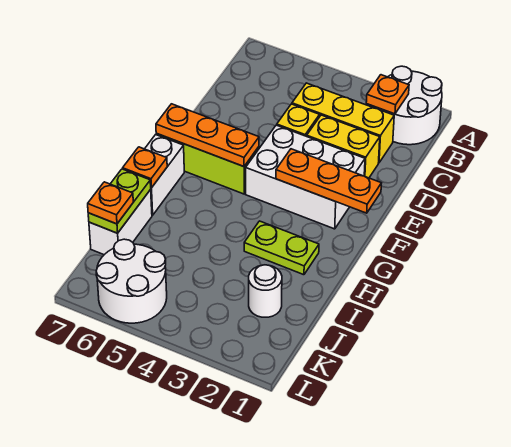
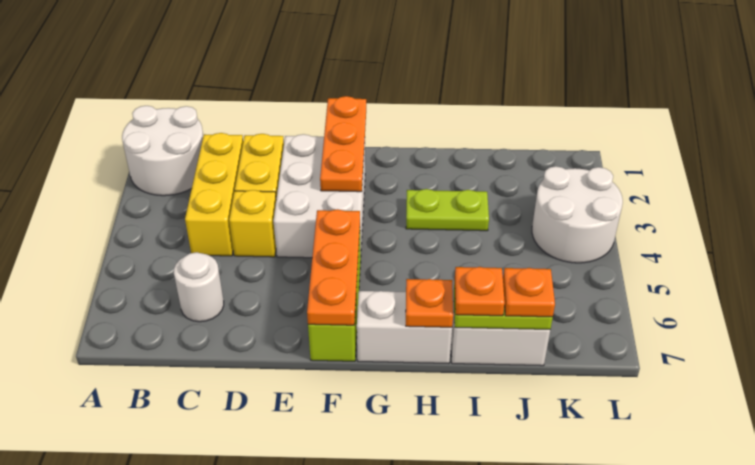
orange plate B2 level 2 -> orange plate I7 level 3
lime plate H2:H3 level 1 -> lime plate H3:I3 level 1
white round brick J2 level 1 -> white round brick C6 level 1
white round brick K5:L6 level 1 -> white round brick K3:L4 level 1

